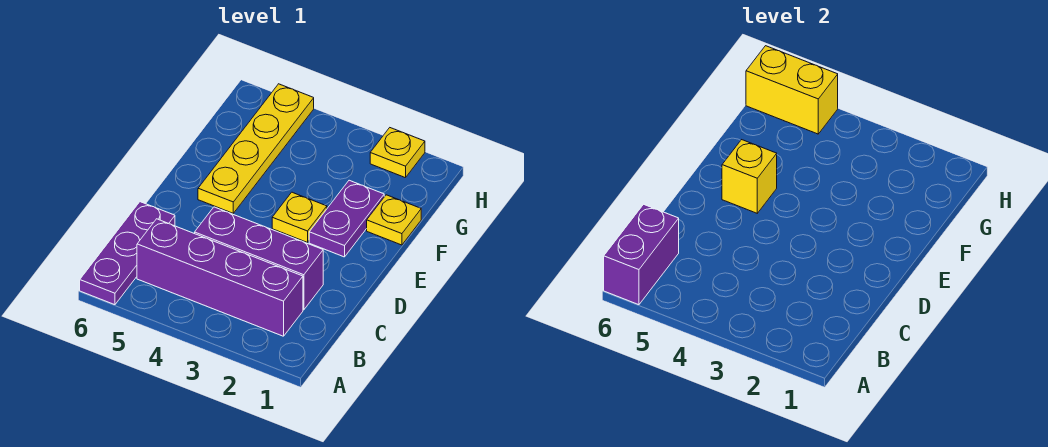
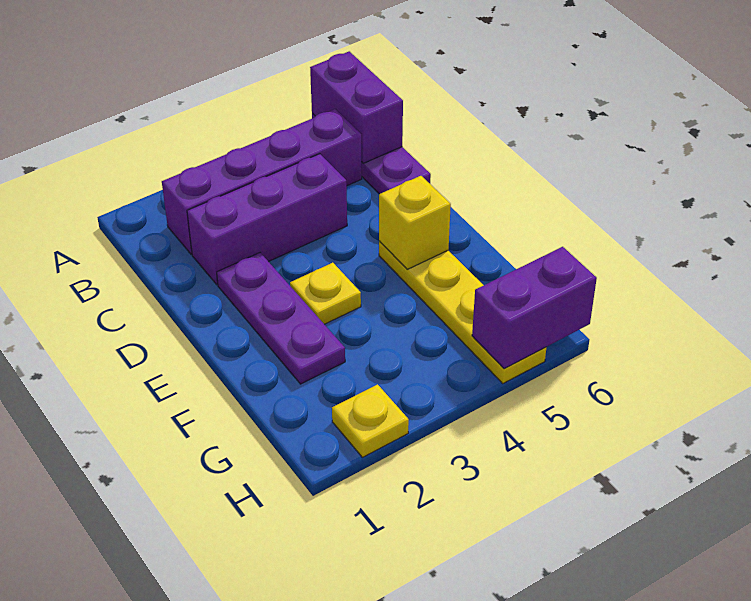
purple plate E2:F2 level 1 -> purple plate D2:F2 level 1
yellow plate F1 level 1 -> none
yellow brick H5:H6 level 2 -> purple brick H5:H6 level 2

